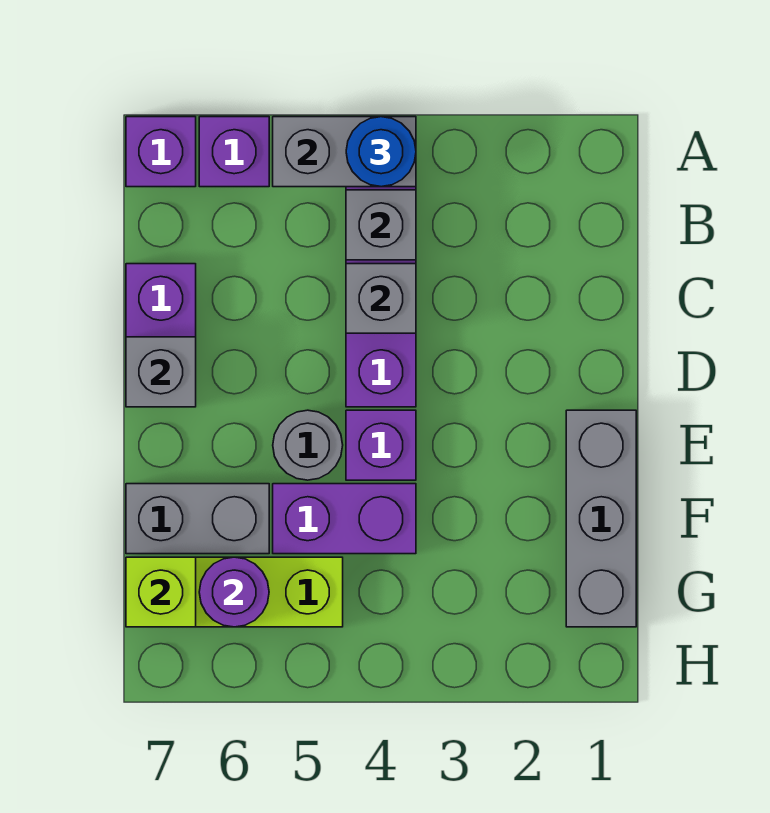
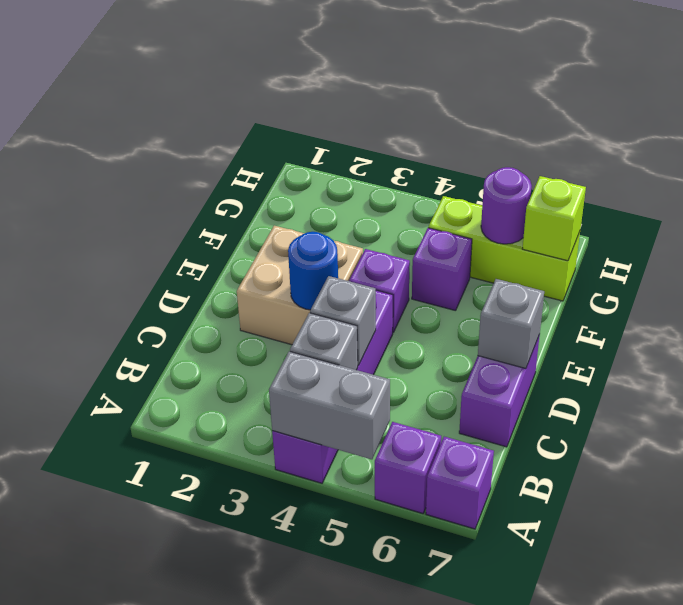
blue round brick A4 level 3 -> blue round brick D3 level 2
none -> tan brick D2:E3 level 1
grey brick E1:G1 level 1 -> none
grey round brick E5 level 1 -> none
purple brick F4:F5 level 1 -> purple brick F5 level 1
grey brick F6:F7 level 1 -> none

